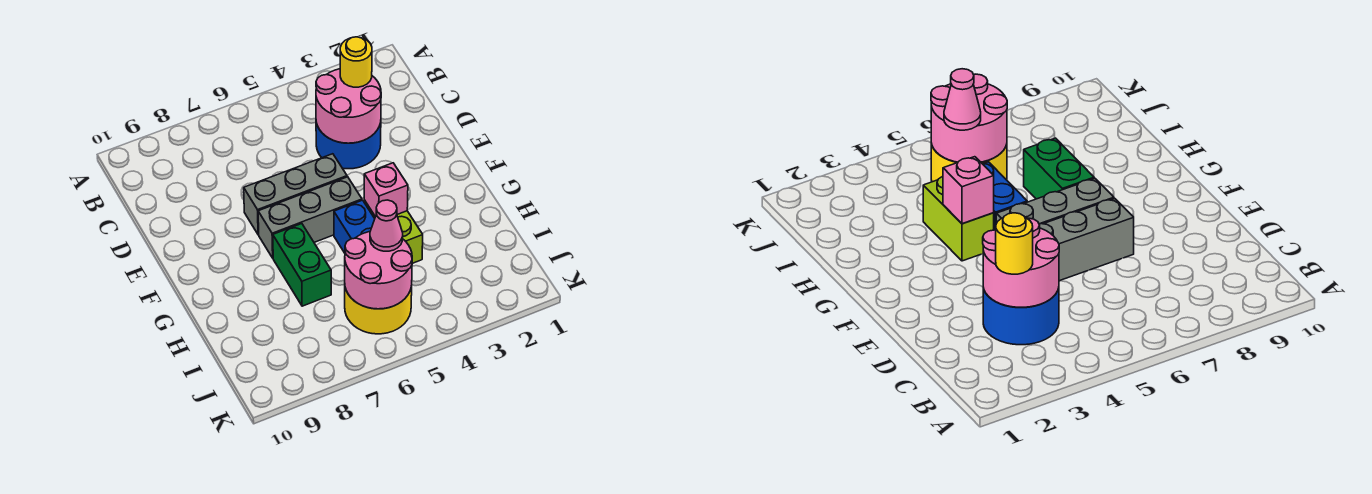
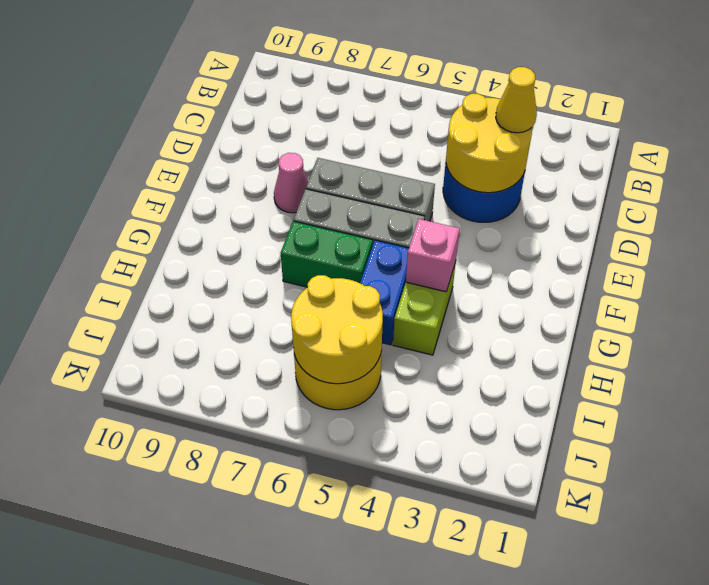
pink round brick C3:D4 level 2 -> yellow round brick C3:D4 level 2
yellow round brick C3 level 3 -> yellow cone C3 level 3
green brick G7:H7 level 1 -> green brick G6:G7 level 1
pink round brick I5:J6 level 2 -> yellow round brick I5:J6 level 2
pink cone I5 level 3 -> pink cone E8 level 1

